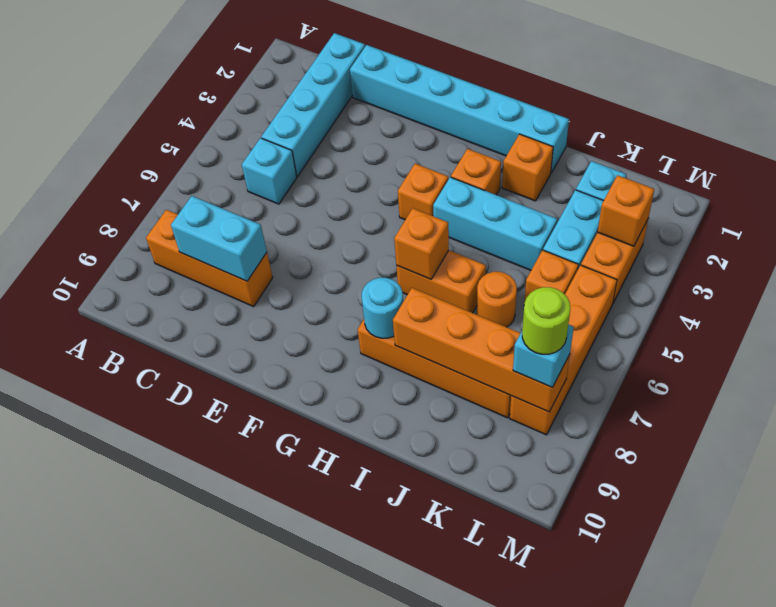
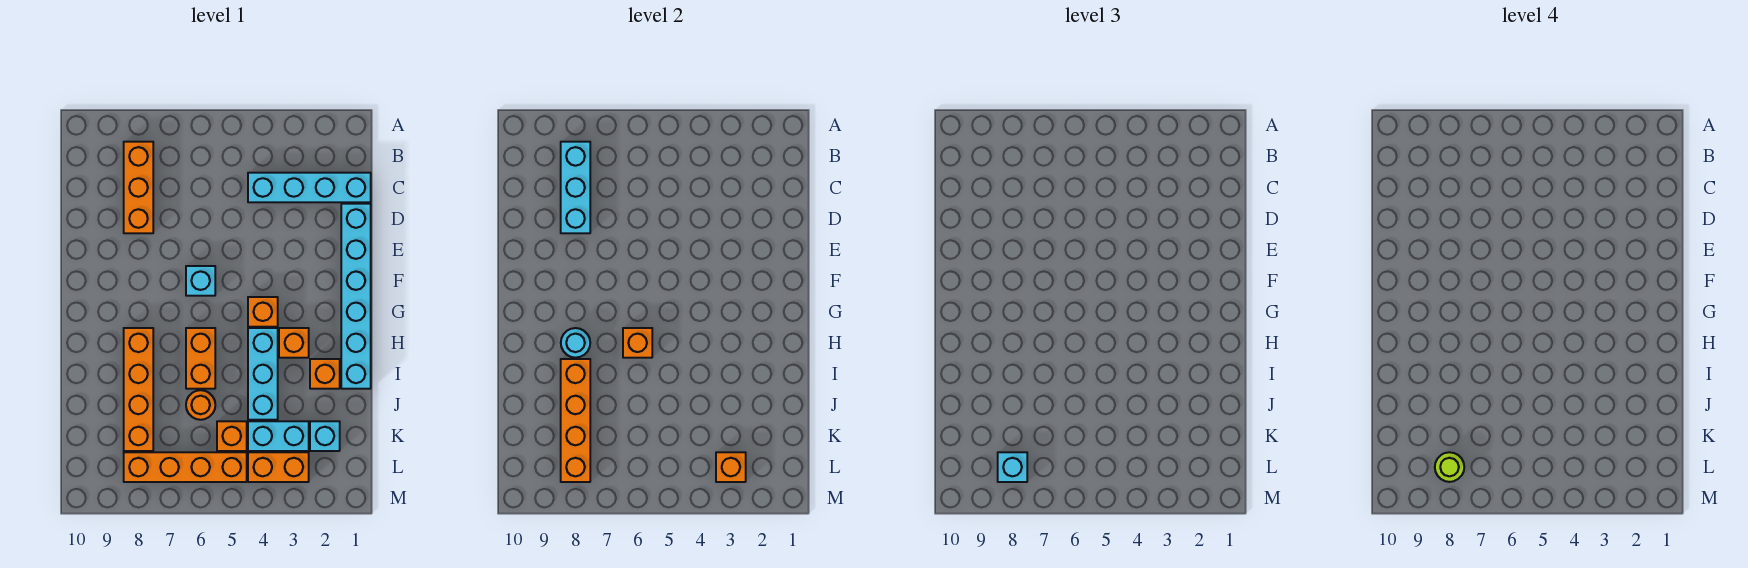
cyan brick C5 level 1 -> cyan brick F6 level 1
cyan brick C8:D8 level 2 -> cyan brick B8:D8 level 2

